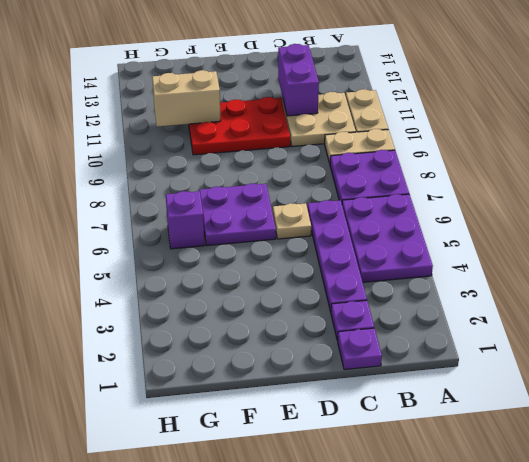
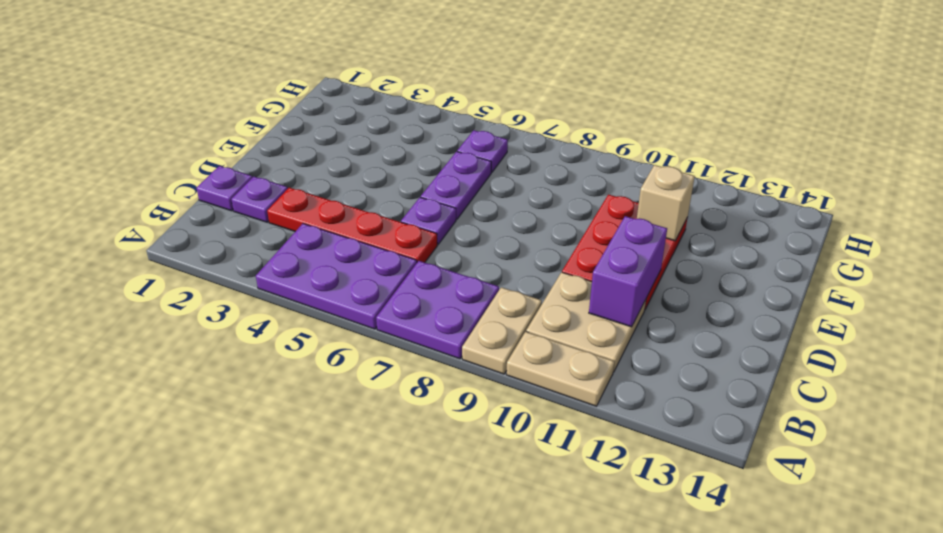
purple plate C3:C6 level 1 -> red plate C3:C6 level 1
purple brick C11:C12 level 2 -> purple brick C11:D11 level 2
tan plate D6 level 1 -> purple plate D6 level 1
purple plate E6:F7 level 1 -> purple plate E6:F6 level 1
tan brick F11:G11 level 2 -> tan brick F11 level 2
purple brick G6 level 1 -> purple plate G6 level 1

